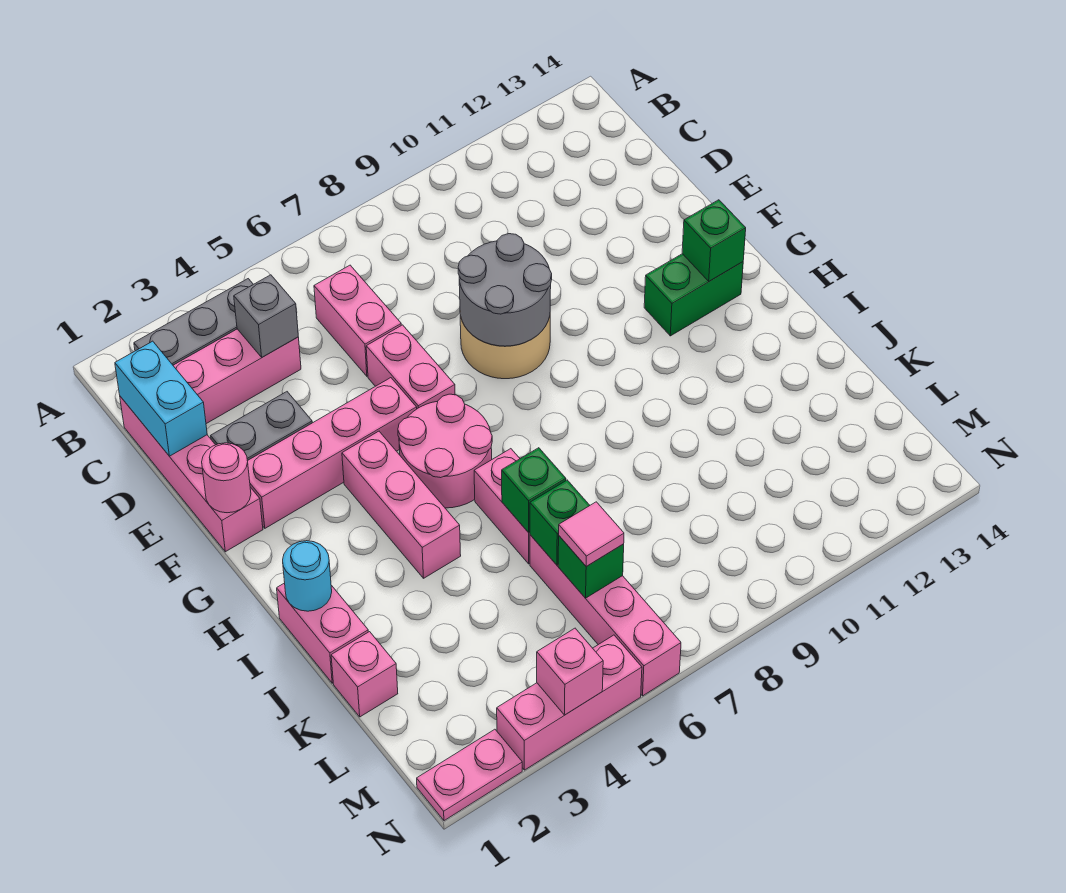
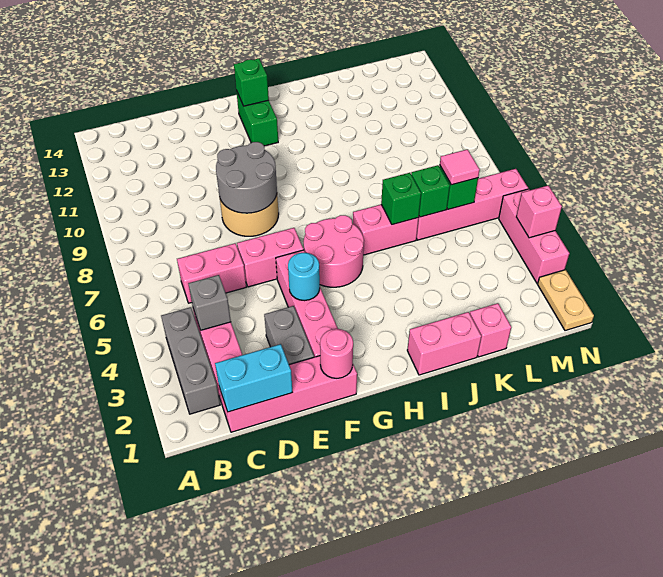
pink brick G4:I4 level 1 -> none
cyan round brick I1 level 2 -> cyan round brick F4 level 2
pink plate N1:N2 level 1 -> tan plate N1:N2 level 1

